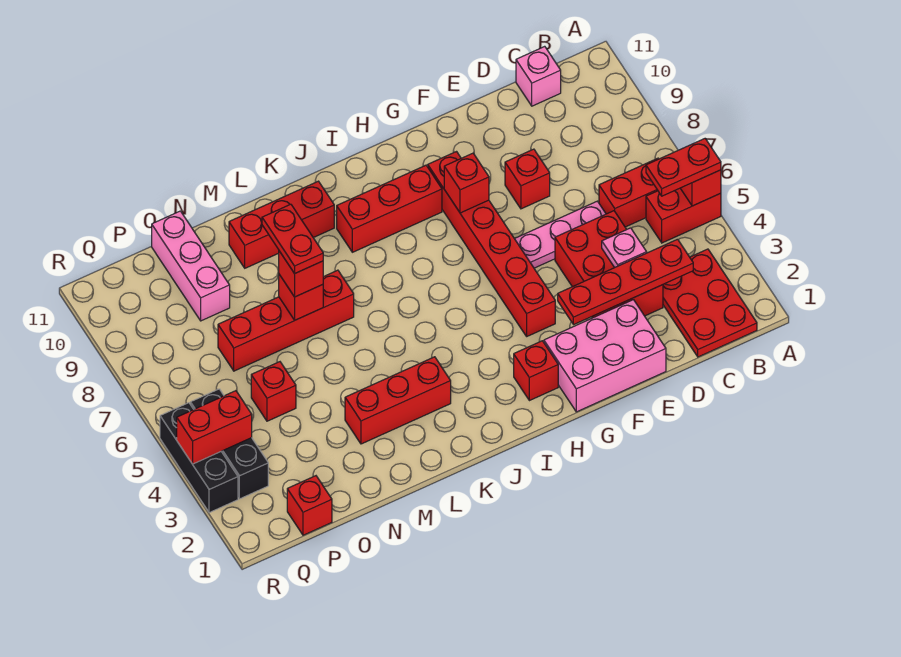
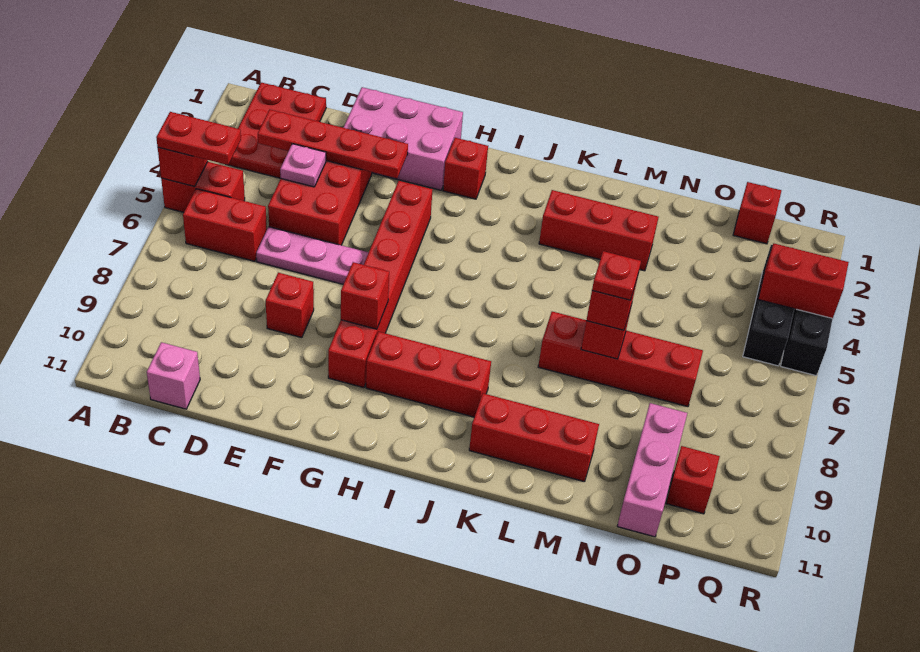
red plate M7:M8 level 4 -> red plate M7 level 4
red brick O5 level 1 -> red brick P10 level 1

